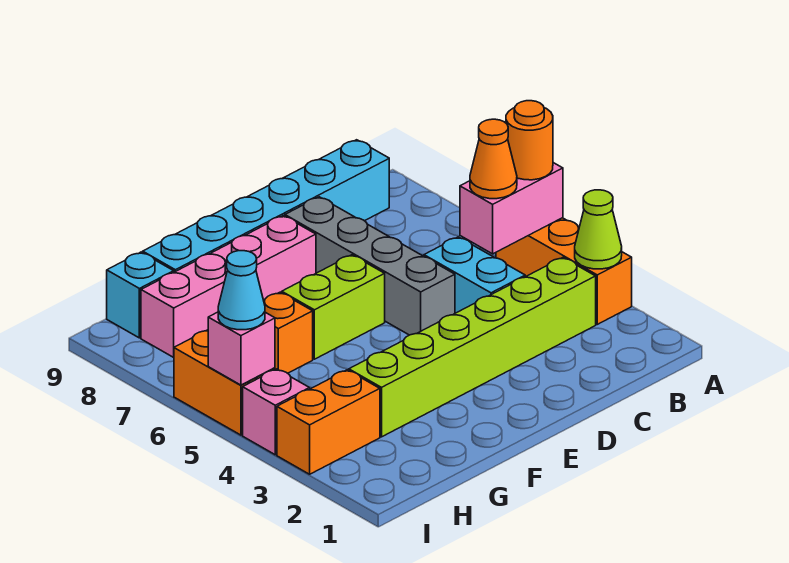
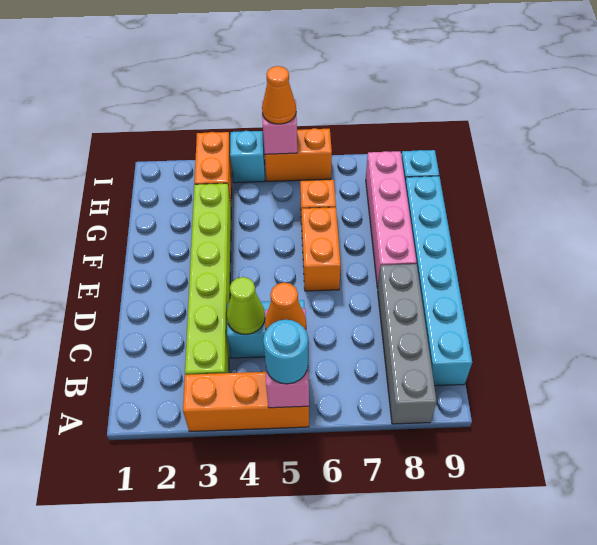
lime cone A3 level 2 -> lime cone C4 level 2
orange round brick A5 level 3 -> cyan round brick A5 level 3
grey brick D5:D8 level 1 -> grey brick A8:D8 level 1
lime brick E6:F6 level 1 -> orange brick E6:F6 level 1
pink brick I4 level 1 -> cyan brick I4 level 1
cyan cone I5 level 3 -> orange cone I5 level 3

